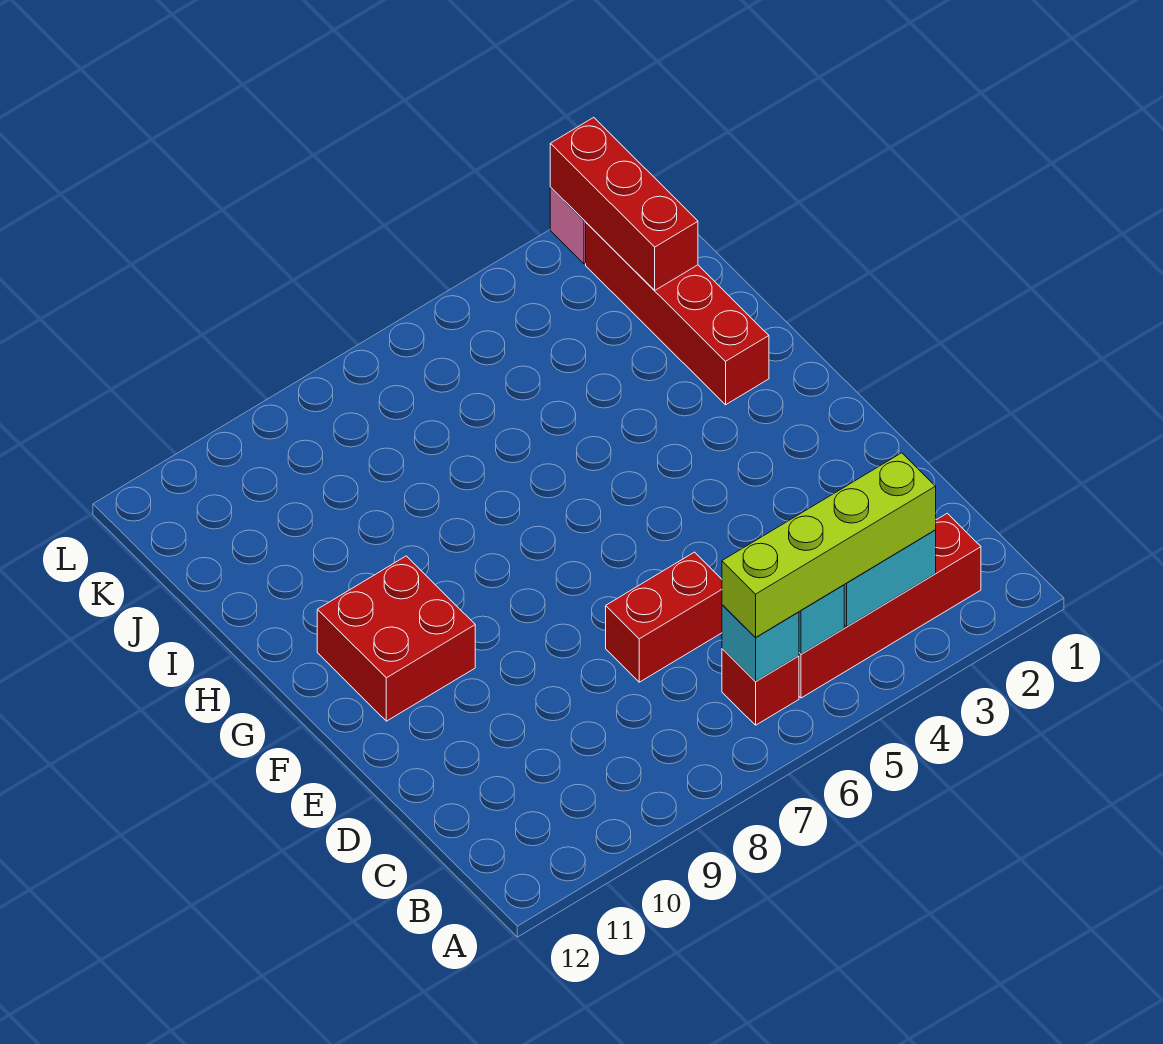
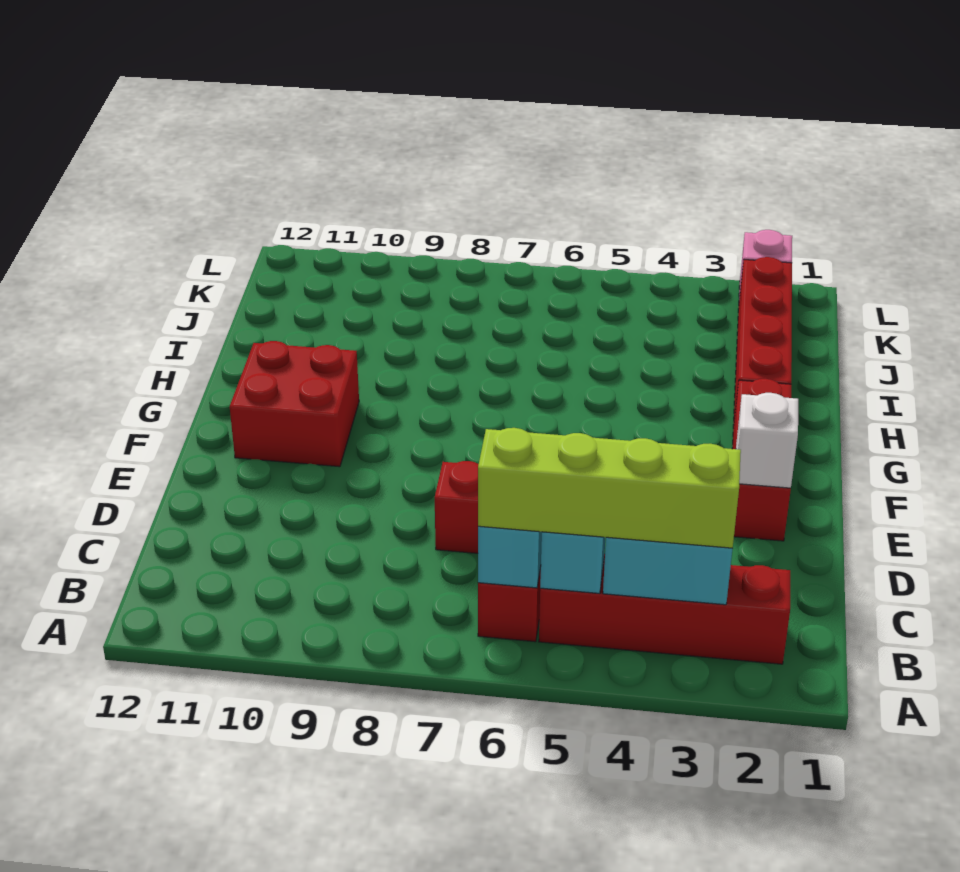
none -> white brick E2 level 2
red brick J2:L2 level 2 -> red brick E2:G2 level 1

